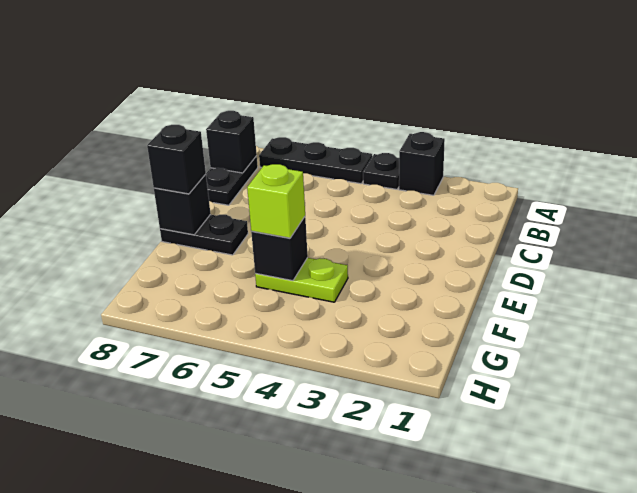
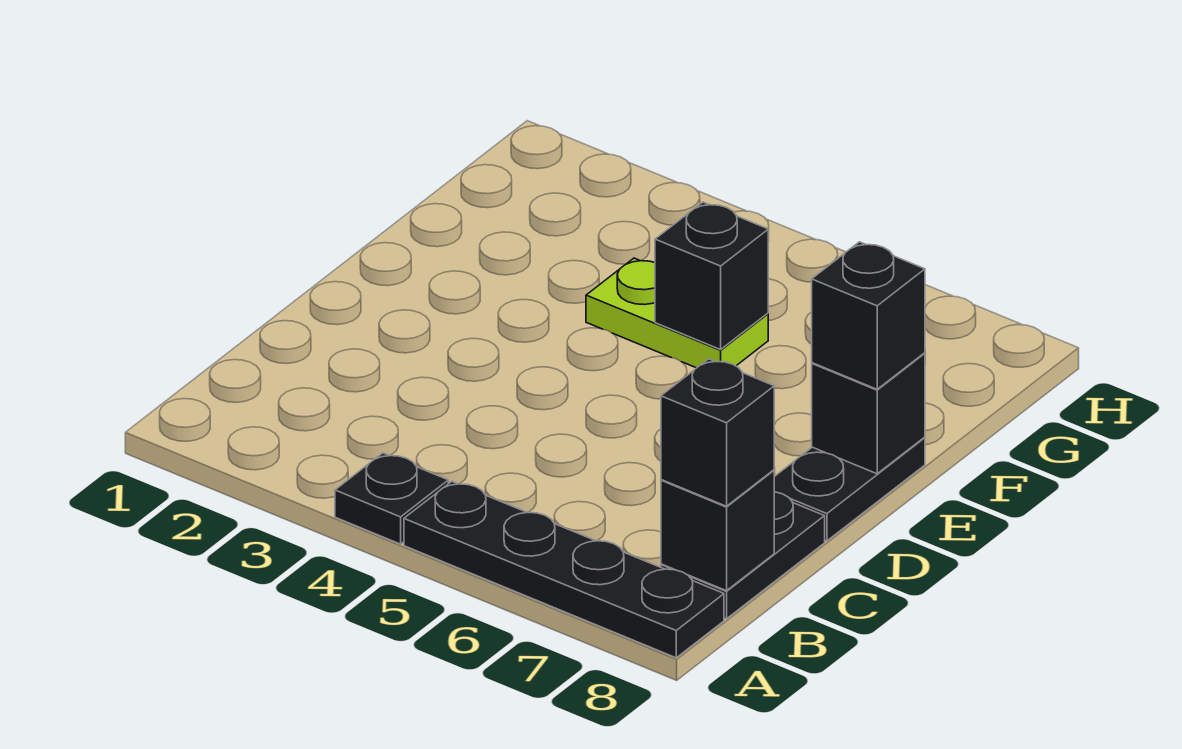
black brick A3 level 1 -> black brick B8 level 3
black plate A5:A7 level 1 -> black plate A5:A8 level 1
black plate E7:E8 level 1 -> black plate D8:E8 level 1
lime brick F5 level 3 -> none

